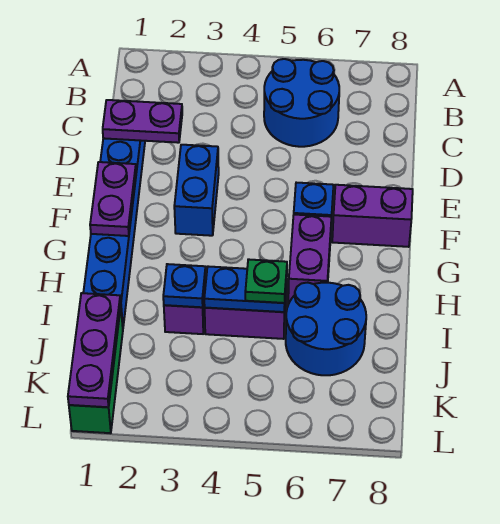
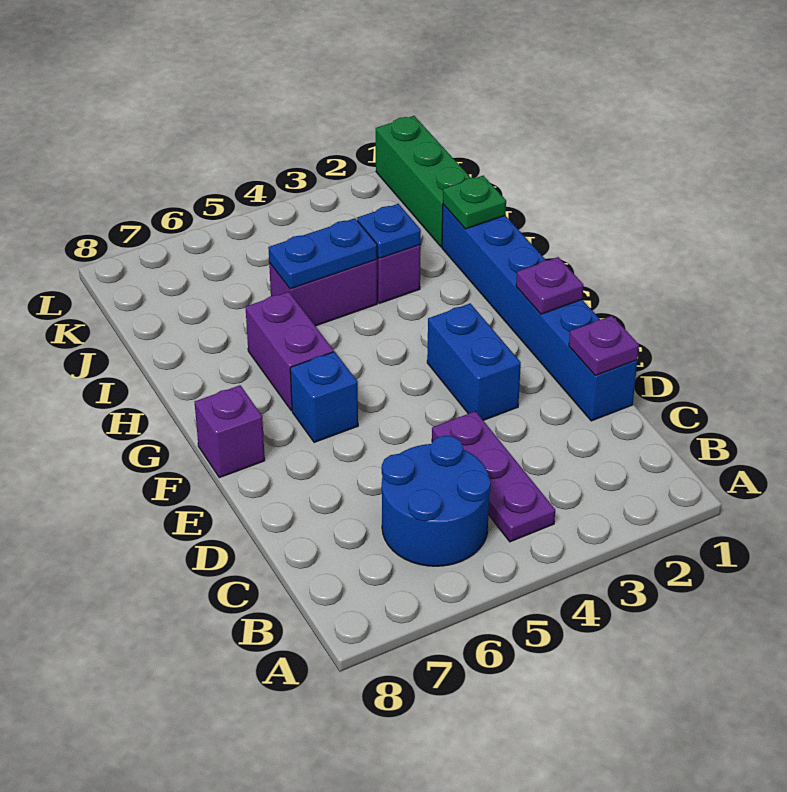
purple plate D1:D2 level 2 -> purple plate D1 level 2
purple plate F1:G1 level 2 -> purple plate F1 level 2
purple brick F7:F8 level 1 -> purple brick F8 level 1
green plate I5 level 3 -> green plate I1 level 2
blue round brick I6:J7 level 1 -> none
purple plate J1:L1 level 2 -> purple plate B4:D4 level 1

